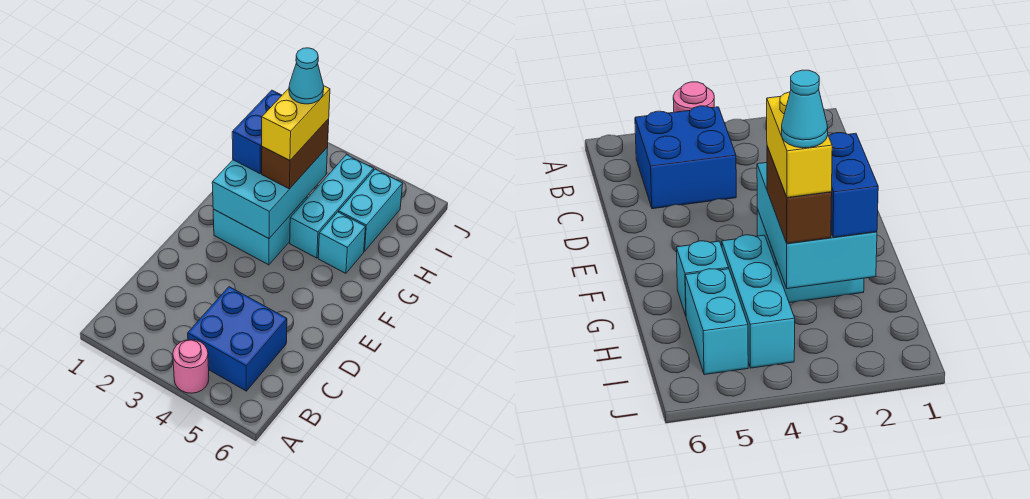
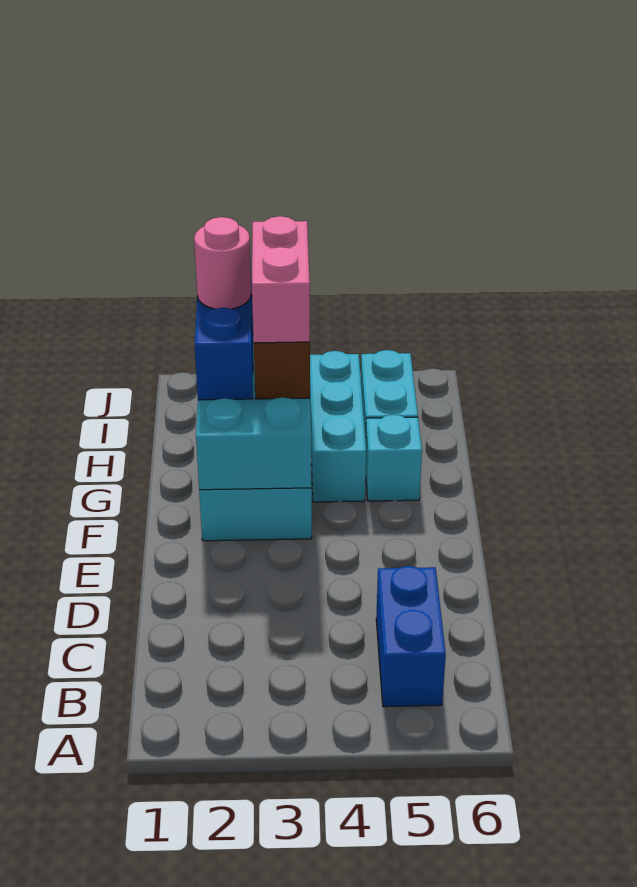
pink round brick A4 level 1 -> pink round brick H2 level 4
blue brick B4:C5 level 1 -> blue brick B5:C5 level 1
yellow brick G3:H3 level 4 -> pink brick G3:H3 level 4
cyan cone H3 level 5 -> none

